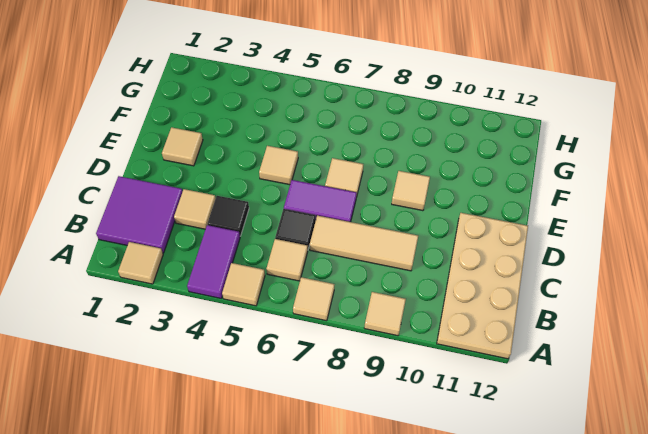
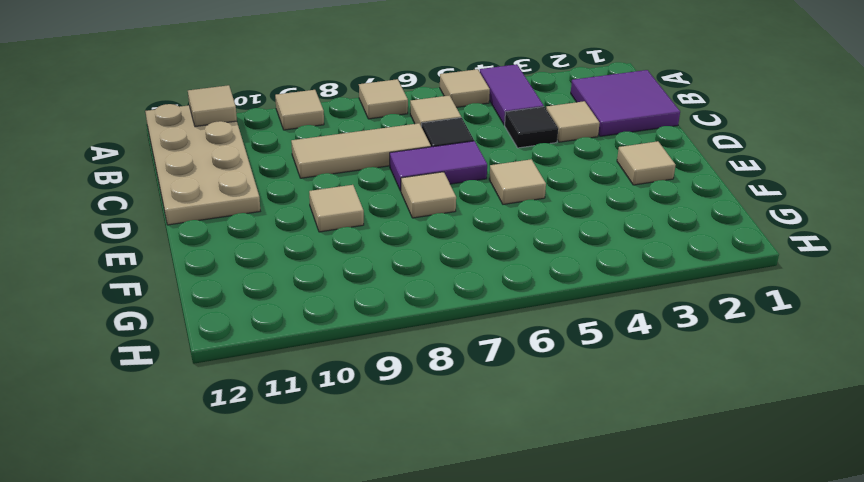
tan tile A2 level 1 -> tan tile A11 level 2

